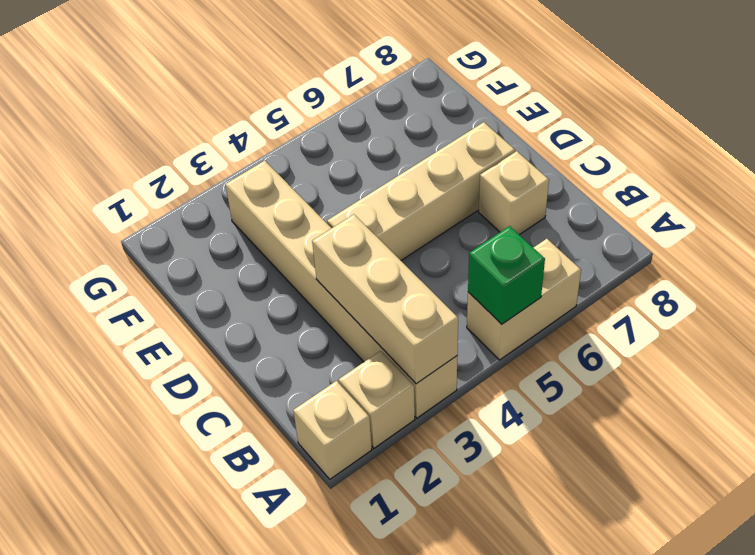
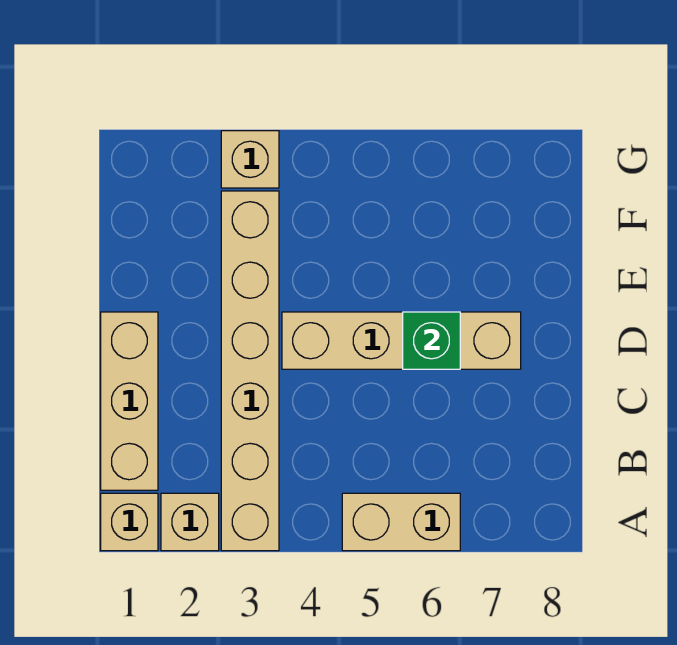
tan brick A3:C3 level 2 -> tan brick B1:D1 level 1
green brick A5 level 2 -> green brick D6 level 2
tan brick C7 level 1 -> tan brick G3 level 1

